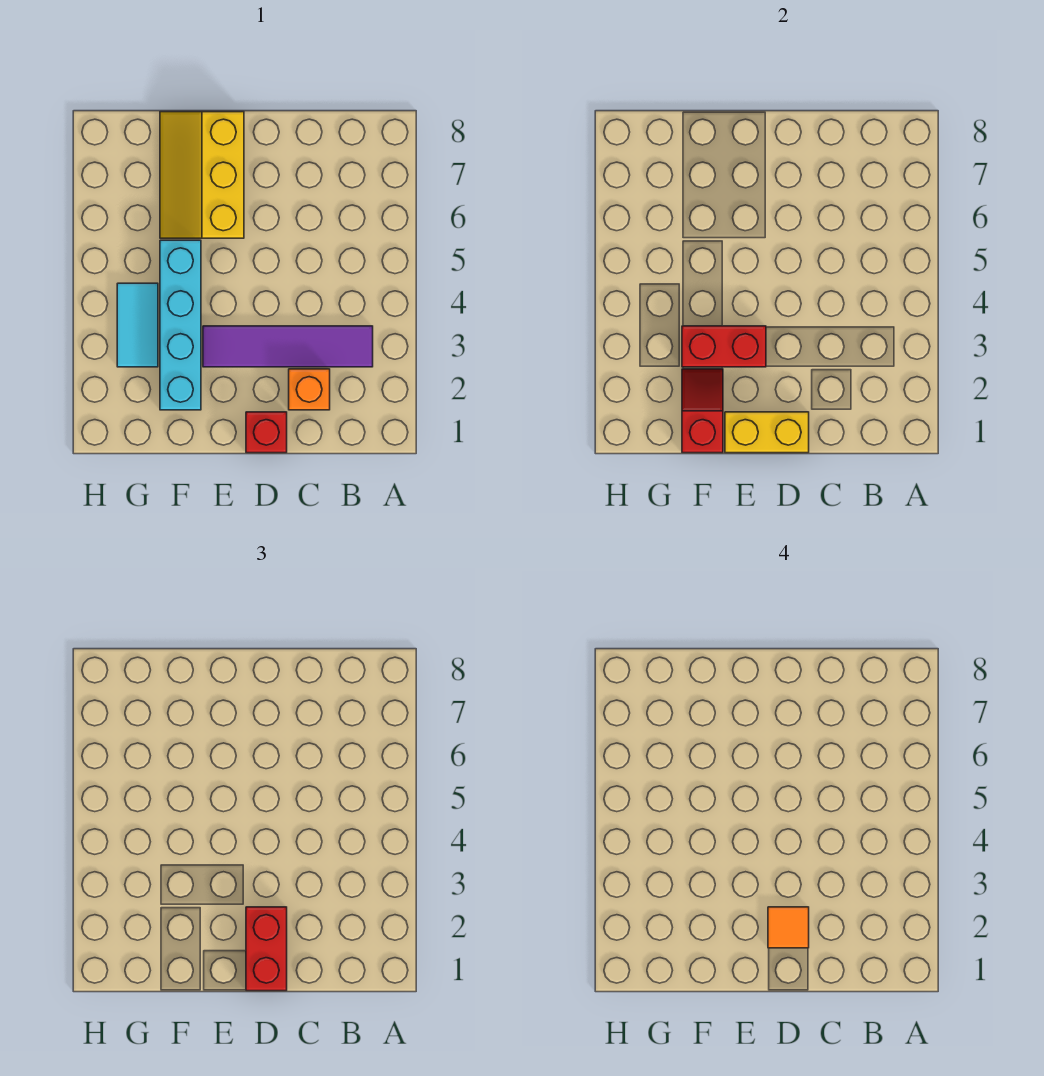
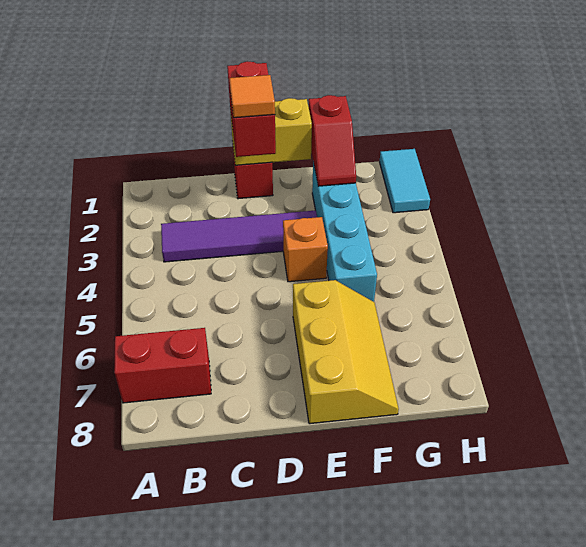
orange brick C2 level 1 -> orange brick E4 level 1
red brick E3:F3 level 2 -> red brick A7:B7 level 1
cyan tile G3:G4 level 1 -> cyan tile H1:H2 level 1

